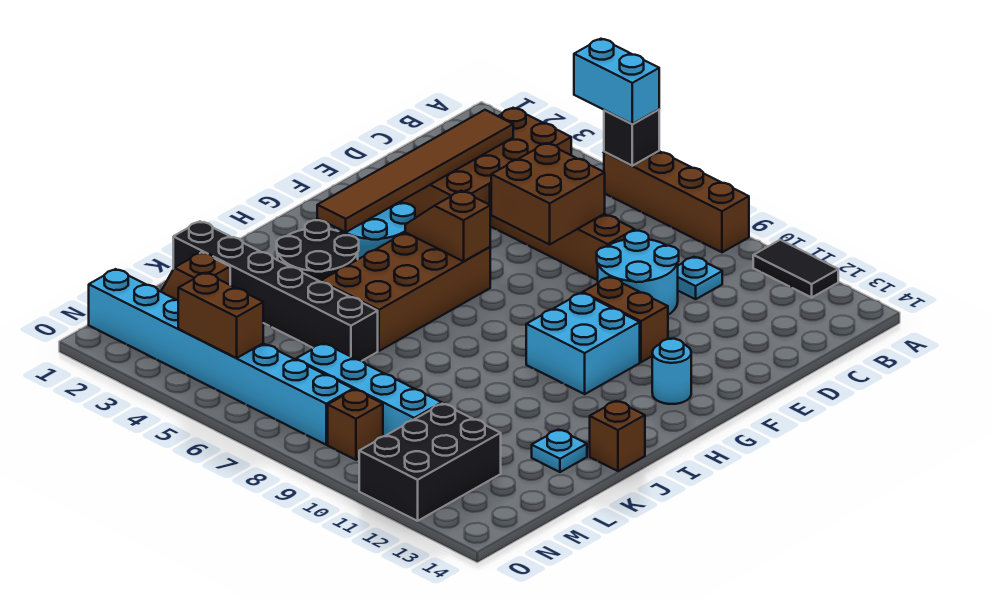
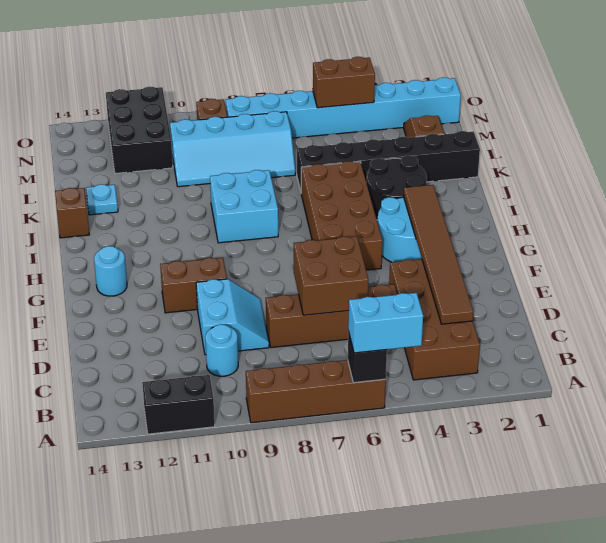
black tile A11:A12 level 1 -> black brick A11:A12 level 1
cyan plate C10 level 1 -> cyan round brick C10 level 1
cyan round brick D9:E10 level 1 -> cyan slope D9:E10 level 1 top 10
brown slope G5:G6 level 2 top 6 -> none
cyan brick G10:H11 level 1 -> cyan brick I8:J9 level 1

